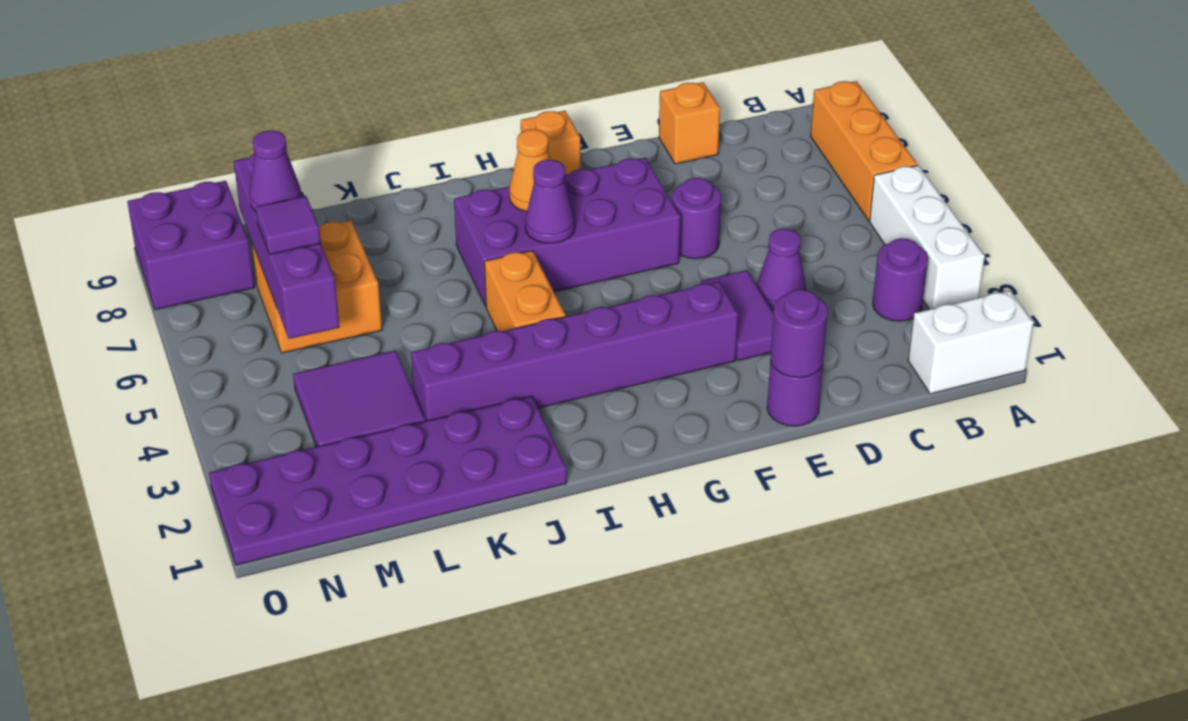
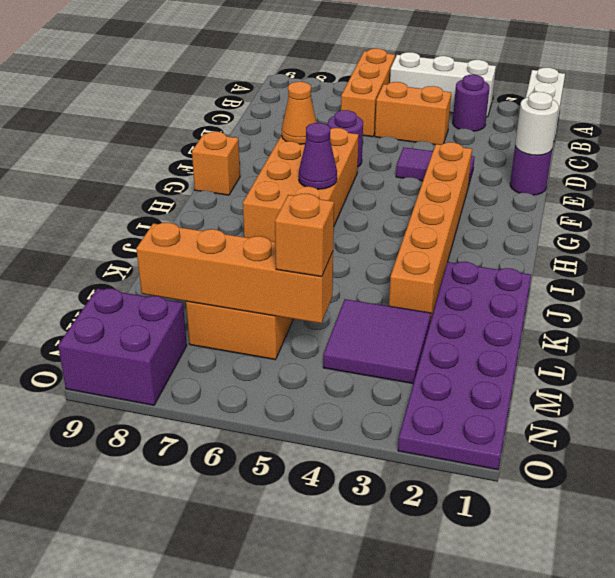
orange brick A6:A8 level 1 -> orange brick A6:C6 level 1
purple cone D4 level 1 -> none
orange brick D9 level 1 -> orange brick M5 level 3
purple round brick E1 level 2 -> white round brick E1 level 2
purple brick F3:K3 level 1 -> orange brick F3:K3 level 1
purple brick F6:I7 level 1 -> orange brick F6:I7 level 1
orange cone H7 level 2 -> orange cone F7 level 2
orange brick I4:I5 level 1 -> orange brick C4:C5 level 1
purple brick M5:M8 level 2 -> orange brick M5:M8 level 2
purple tile M6 level 3 -> none
purple cone M7 level 3 -> none

